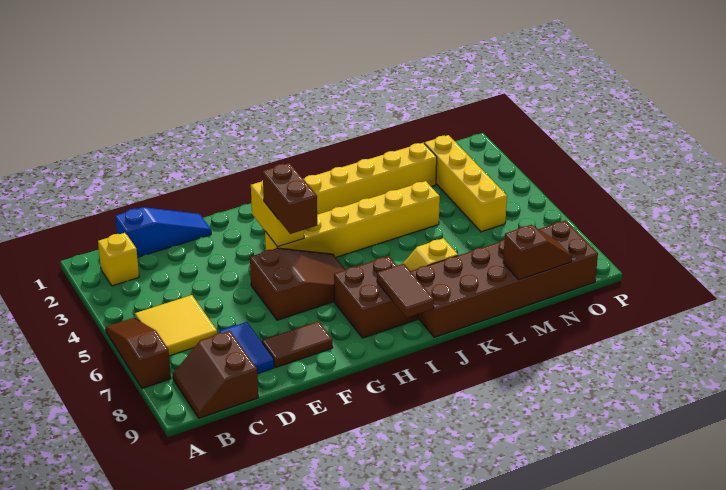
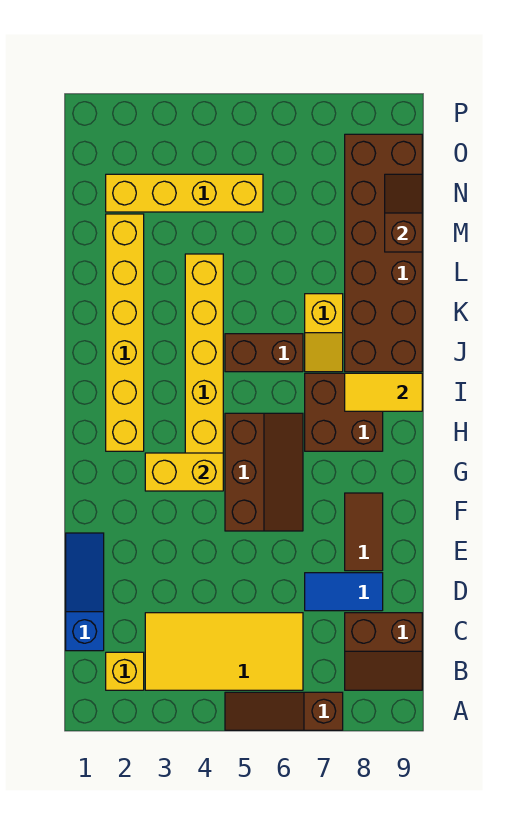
yellow tile B5:C6 level 1 -> yellow tile B3:C6 level 1
brown slope F5:H6 level 1 top F -> brown slope F5:H6 level 1 top 5
brown brick G4:G5 level 3 -> brown brick J5:J6 level 1
brown tile I8:I9 level 2 -> yellow tile I8:I9 level 2

